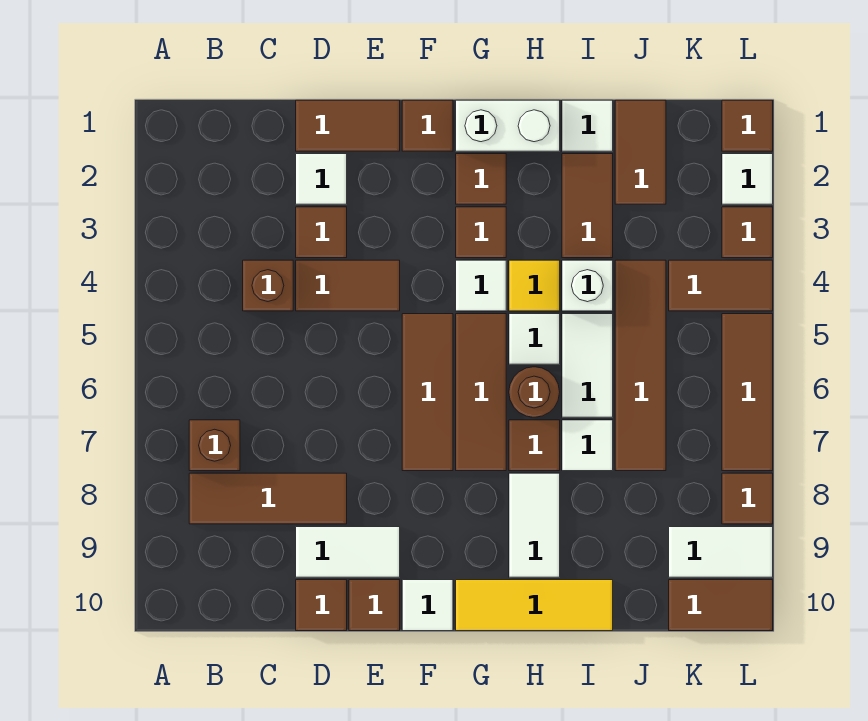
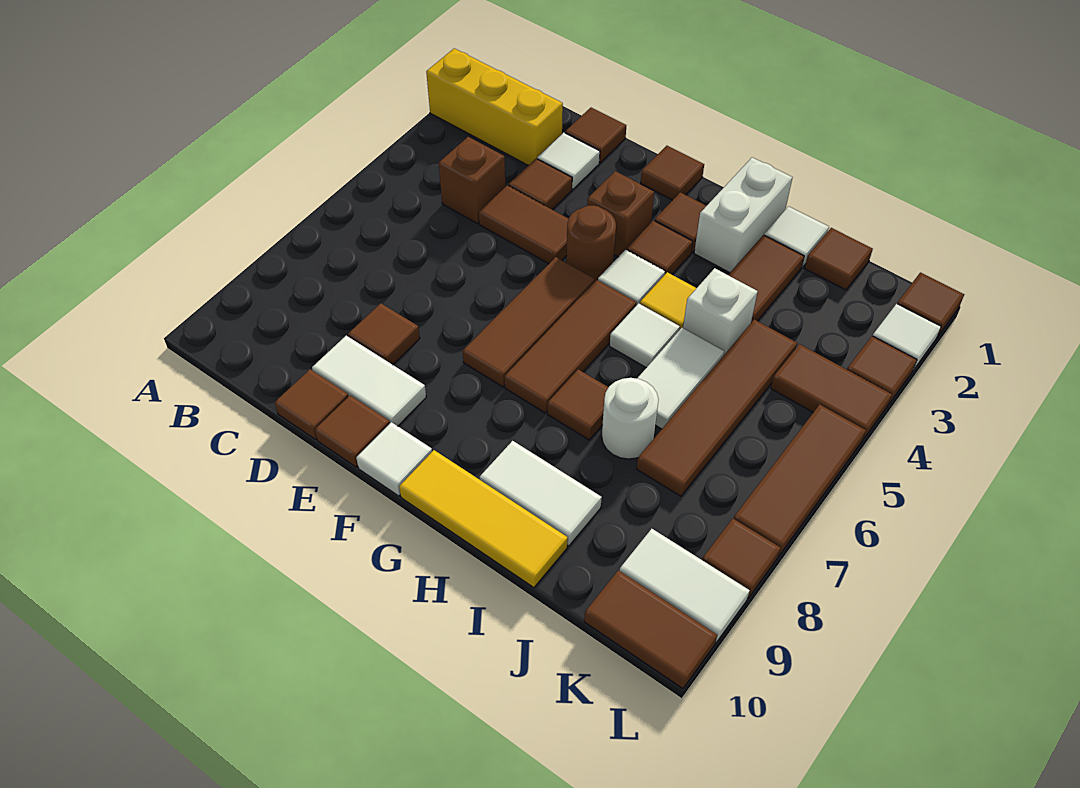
none -> yellow brick A2:C2 level 1
brown brick B7 level 1 -> brown brick F3 level 1
brown tile B8:D8 level 1 -> brown tile D8 level 1
brown tile D1:E1 level 1 -> brown tile D1 level 1
white brick G1:H1 level 1 -> white brick H1:H2 level 1
brown round brick H6 level 1 -> brown round brick F4 level 1
white tile H8:H9 level 1 -> white tile H9:I9 level 1
white tile I7 level 1 -> white round brick I7 level 1
brown tile J1:J2 level 1 -> brown tile J1 level 1

